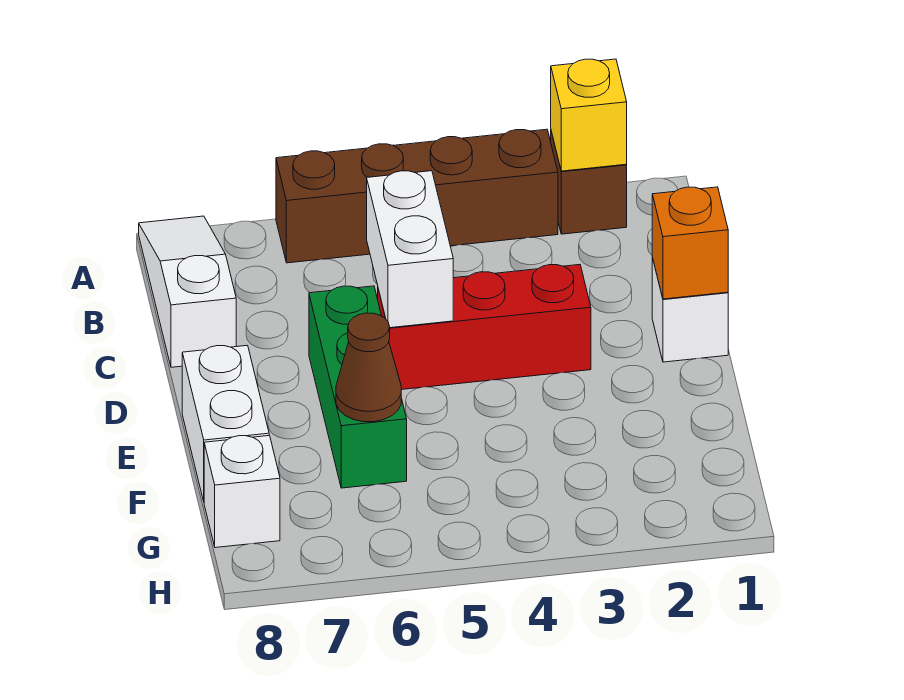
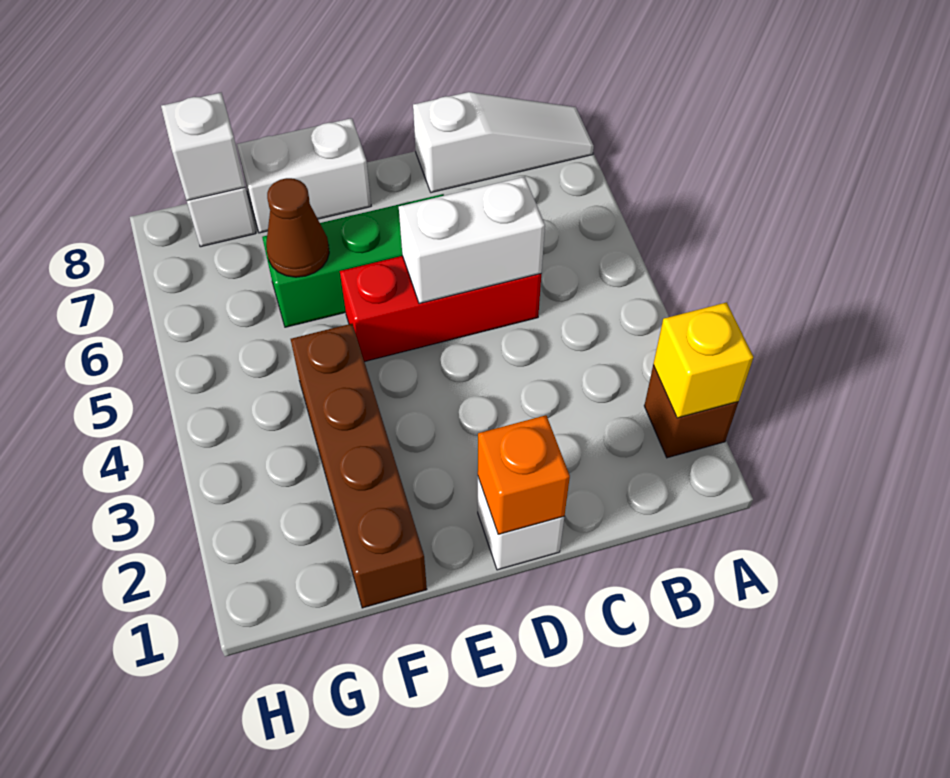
brown brick A3:A6 level 1 -> brown brick F1:F4 level 1
red brick D3:D5 level 1 -> red brick C5:E5 level 1
none -> white brick G8 level 2

